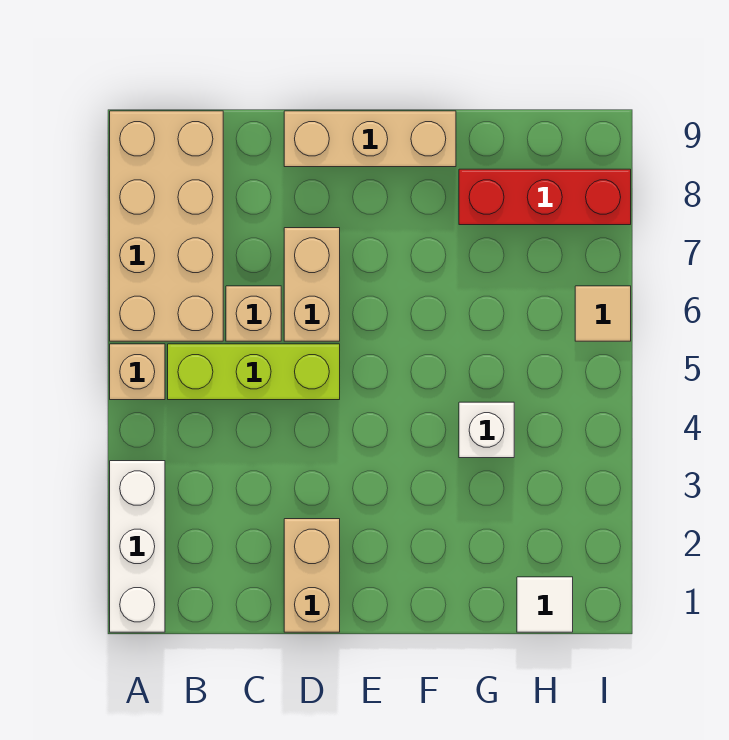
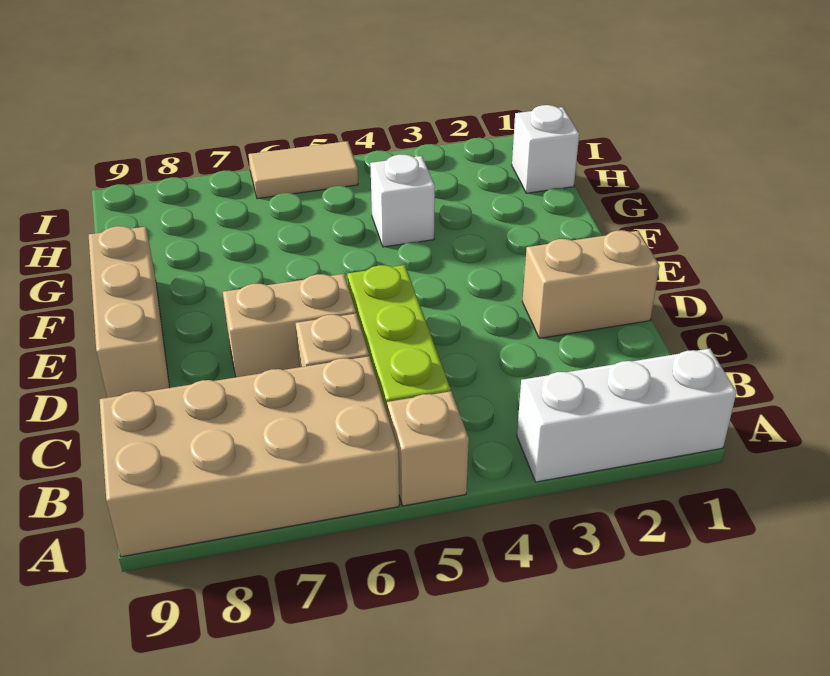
red brick G8:I8 level 1 -> none
white tile H1 level 1 -> white brick H1 level 1
tan tile I6 level 1 -> tan tile I5:I6 level 1

